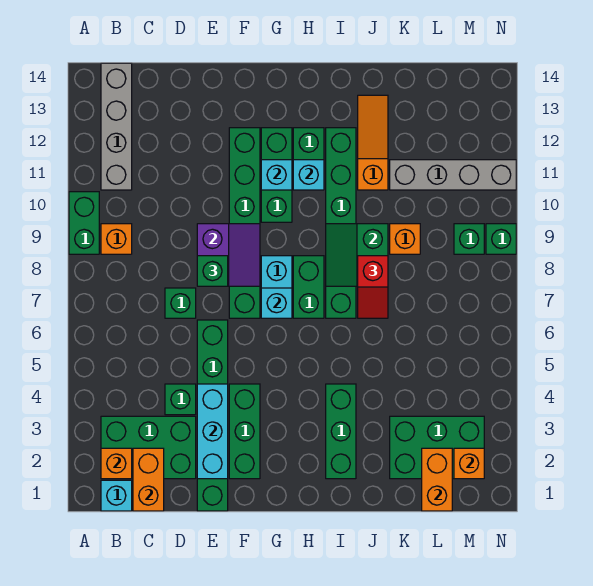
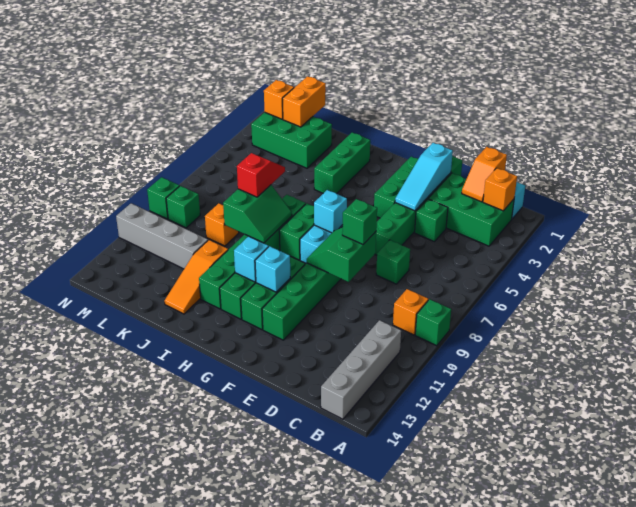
green brick A9:A10 level 1 -> green brick A9 level 1
orange brick C1:C2 level 2 -> orange slope C1:C2 level 2 top 1
cyan brick E2:E4 level 2 -> cyan slope E2:E4 level 2 top 2
purple slope E8:F9 level 2 top E -> green slope E8:F9 level 2 top E

